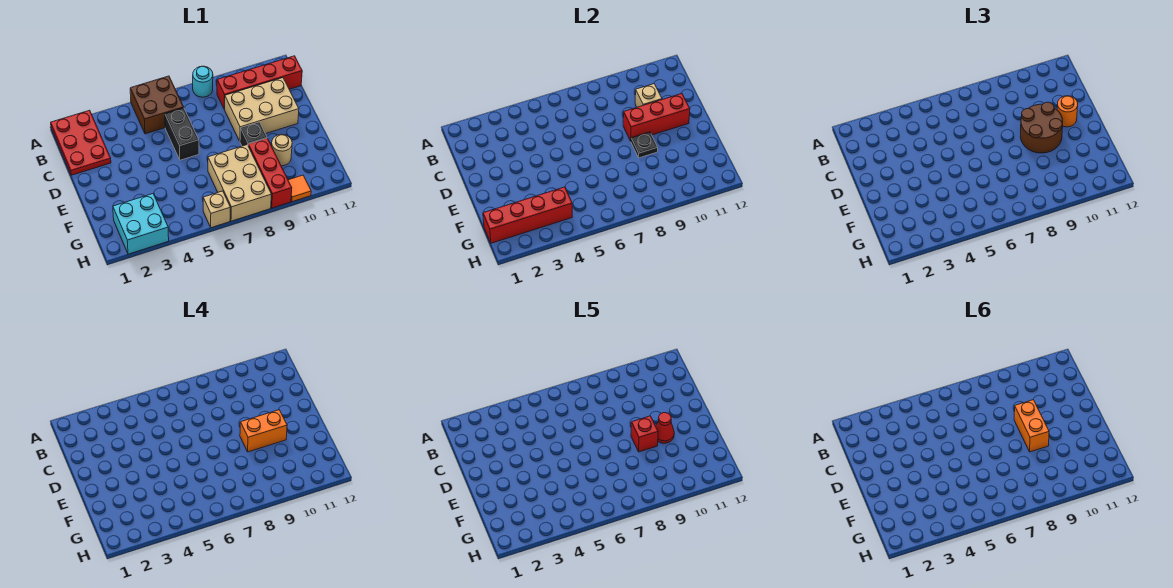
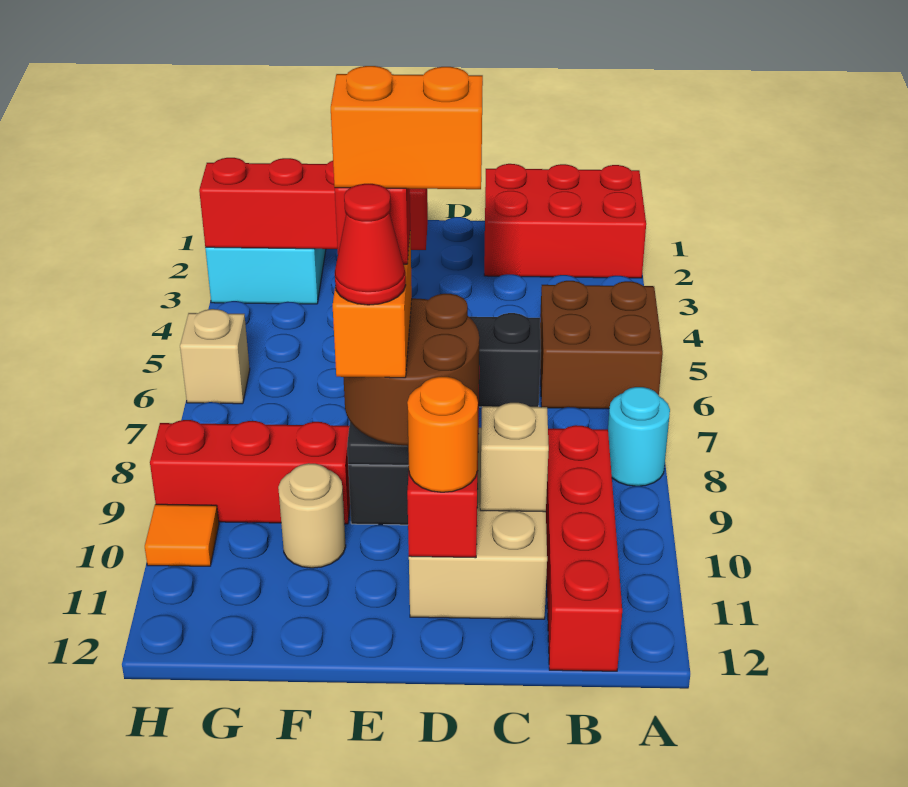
red plate A1:C2 level 1 -> red brick A1:C2 level 1
tan brick F7:H8 level 1 -> none
red brick G1:G4 level 2 -> red brick E3:H3 level 2

